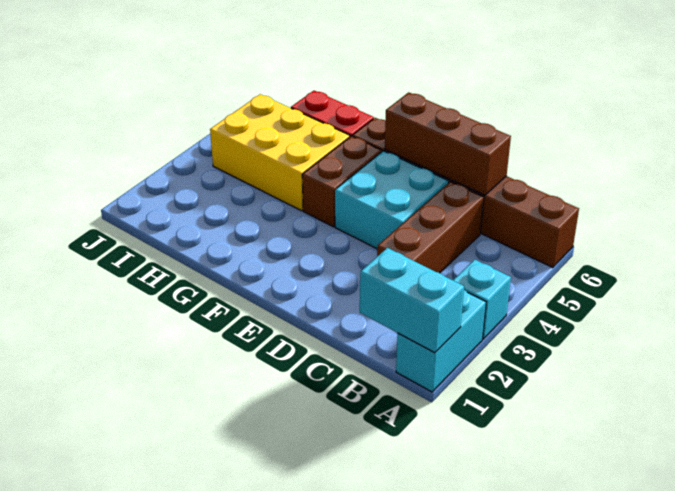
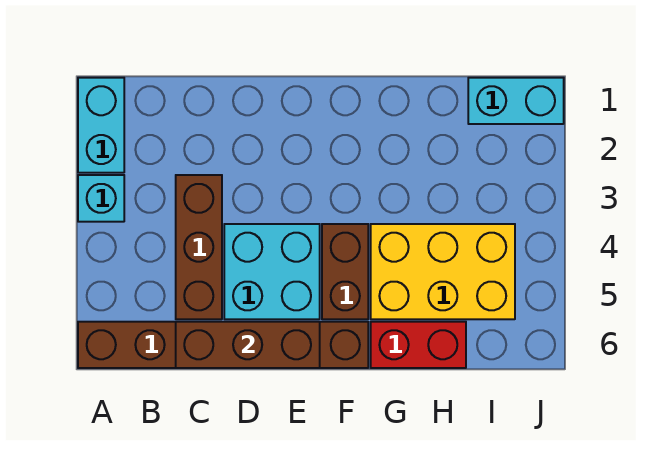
cyan brick A1:B1 level 2 -> cyan brick I1:J1 level 1

